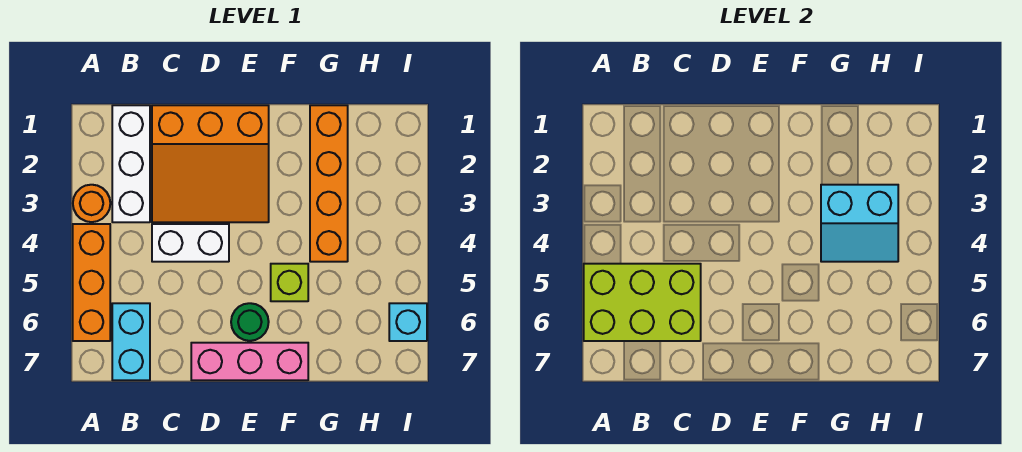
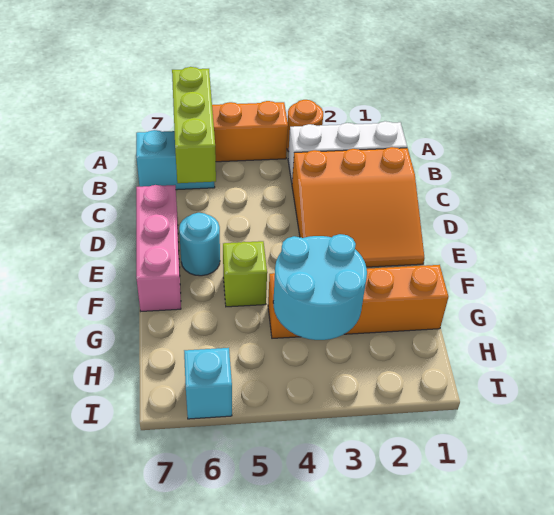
lime brick A5:C6 level 2 -> lime brick A6:C6 level 2
orange slope C1:E3 level 1 top 1 -> orange slope C1:E3 level 1 top C
white brick C4:D4 level 1 -> none
green round brick E6 level 1 -> cyan round brick E6 level 1
cyan slope G3:H4 level 2 top 3 -> cyan round brick G3:H4 level 2

